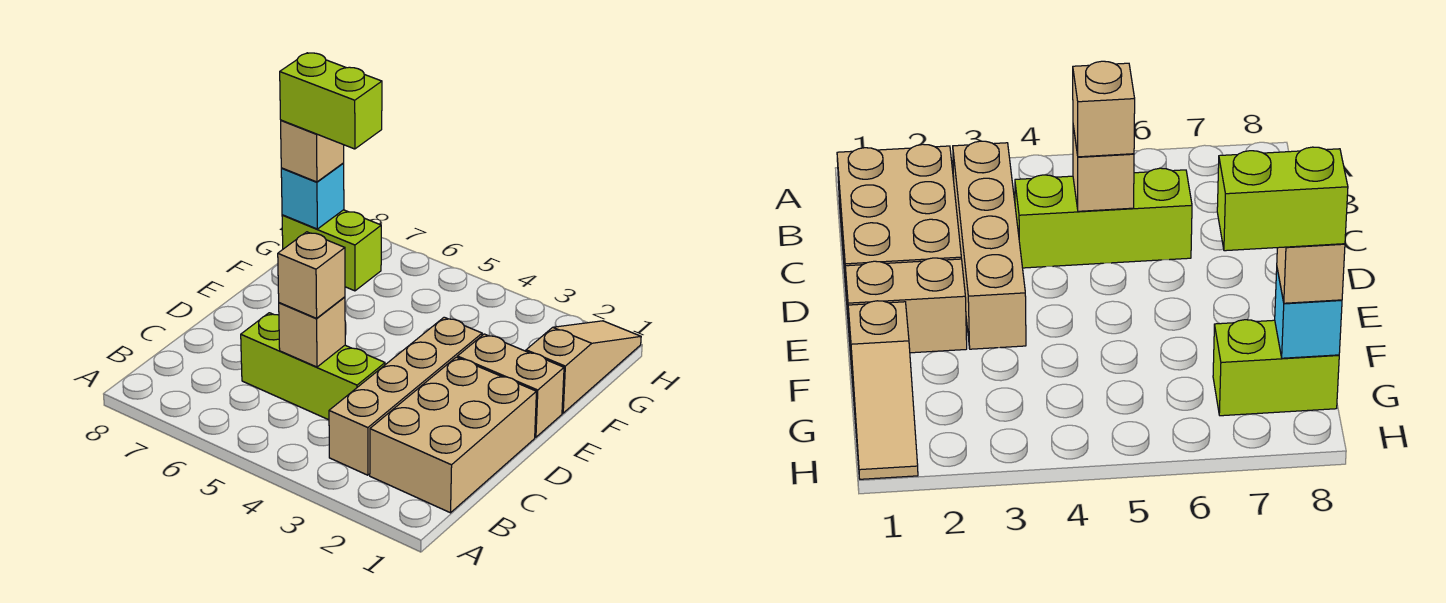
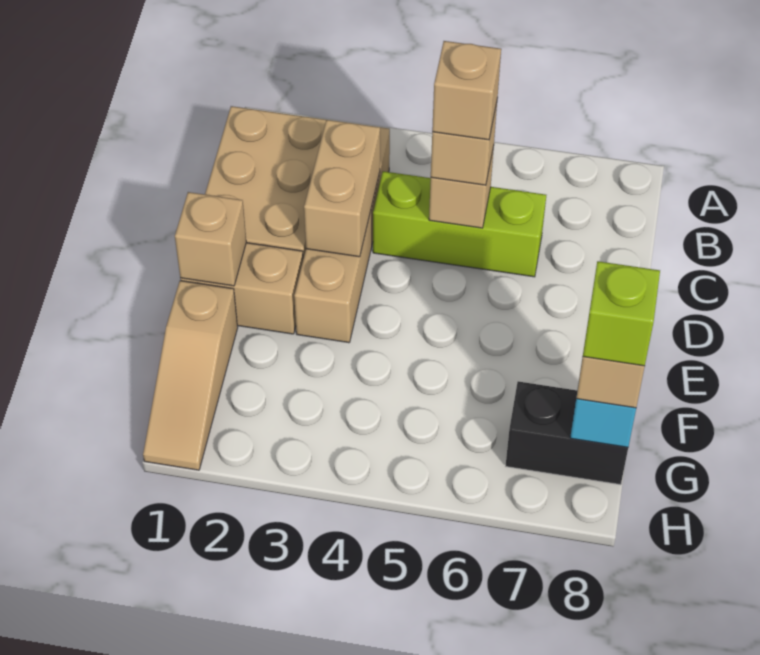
none -> tan brick C3:D3 level 2
none -> tan brick C5 level 4
none -> tan brick E1 level 2
lime brick G7:G8 level 1 -> black brick G7:G8 level 1
lime brick G7:G8 level 4 -> lime brick G8 level 4

